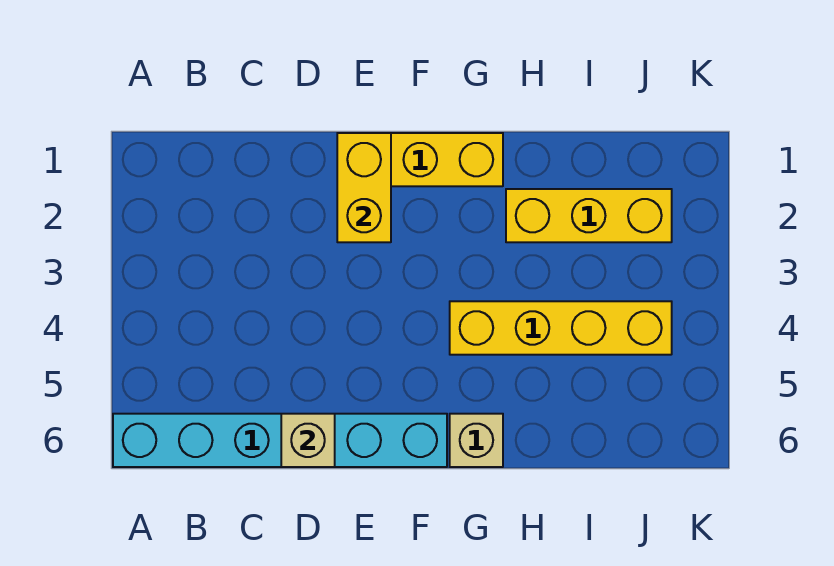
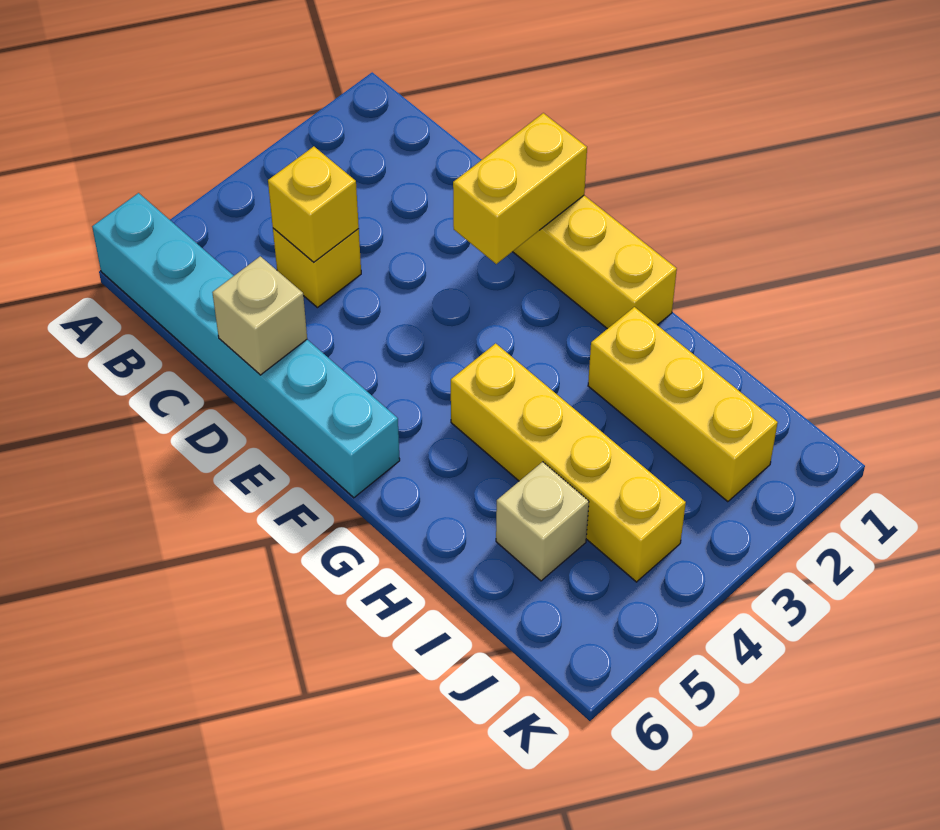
none -> yellow brick C4 level 1
none -> yellow brick C4 level 2
tan brick G6 level 1 -> tan brick I5 level 1

